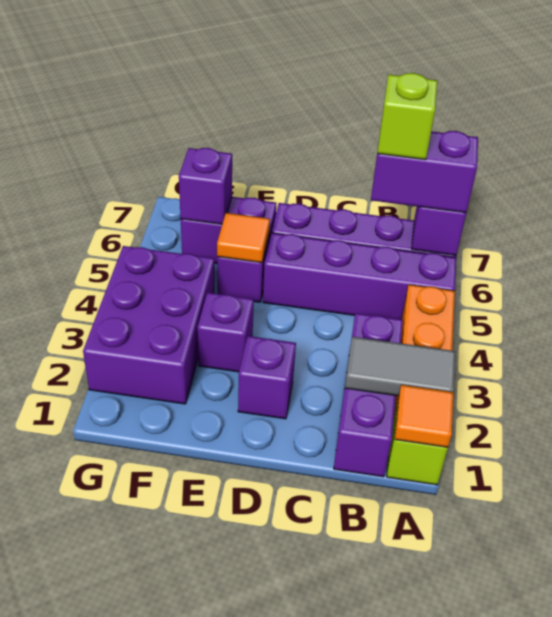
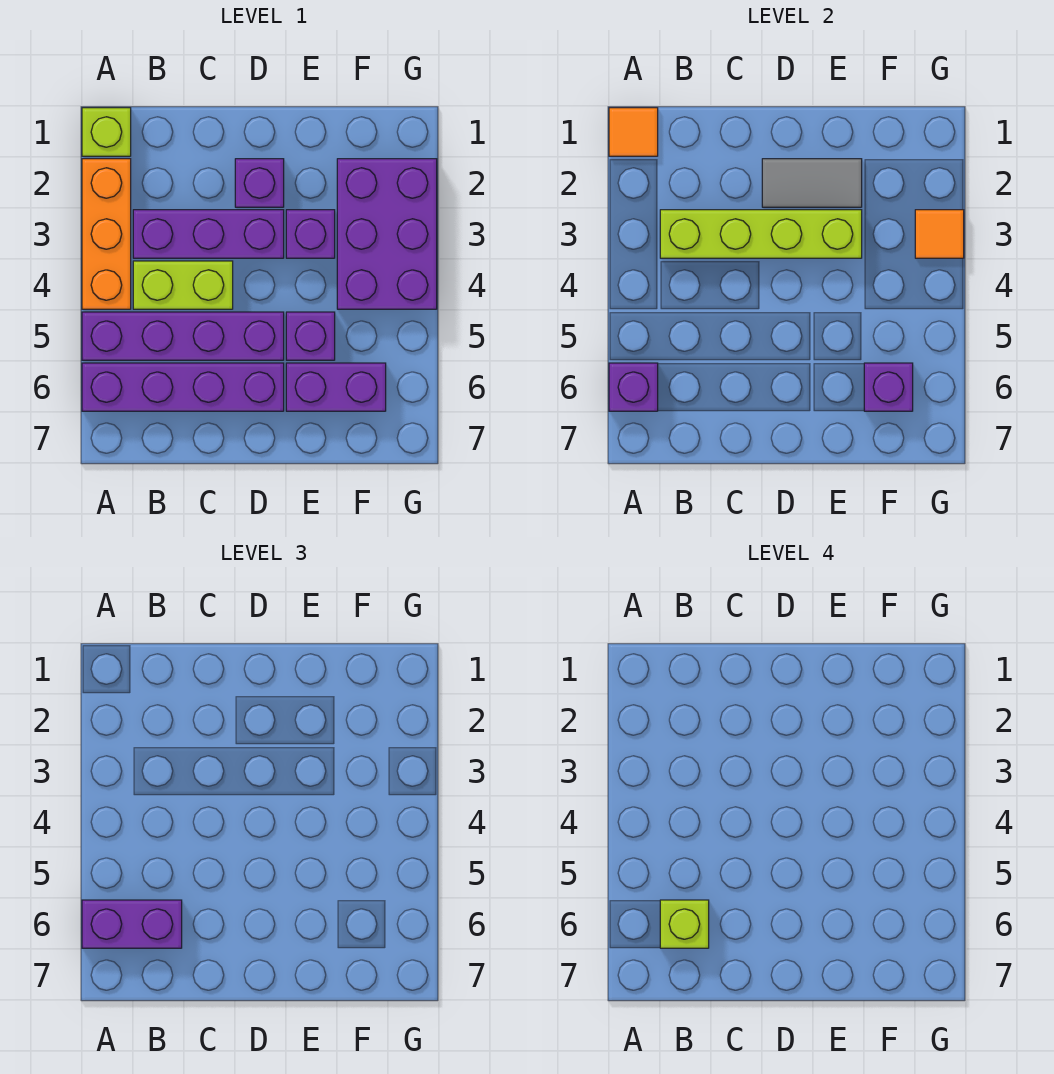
grey tile A2:B2 level 2 -> grey tile D2:E2 level 2
purple brick B1:B3 level 1 -> purple brick B3:D3 level 1
none -> lime brick B3:E3 level 2
none -> lime brick B4:C4 level 1
orange tile E5 level 2 -> orange tile G3 level 2

